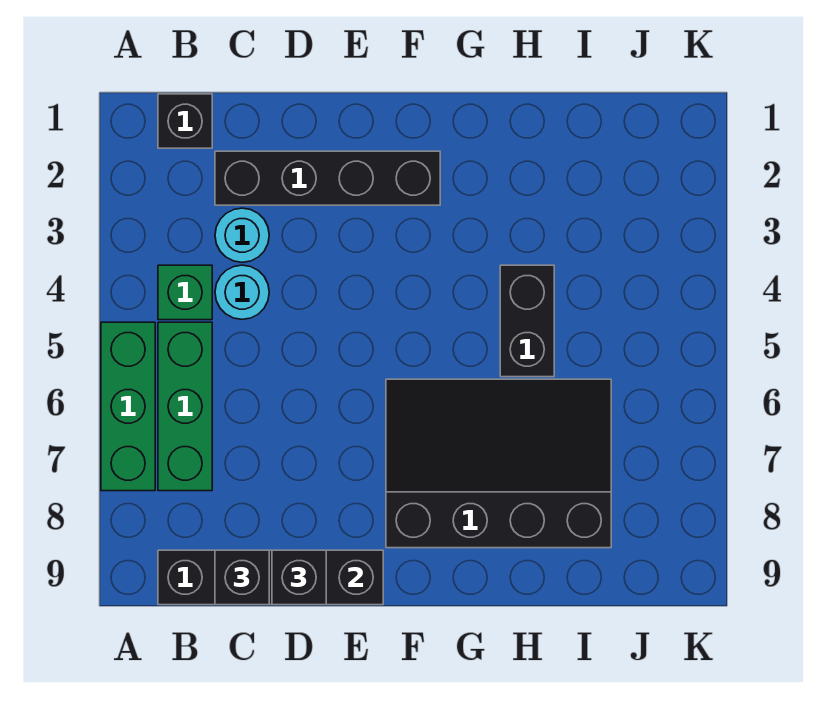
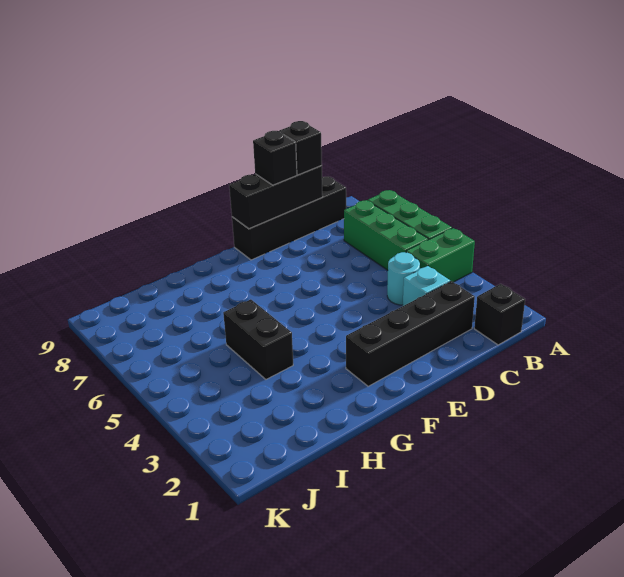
green brick B4 level 1 -> green brick A4:B4 level 1
cyan round brick C3 level 1 -> cyan brick C3 level 1
black slope F6:I8 level 1 top 8 -> none

